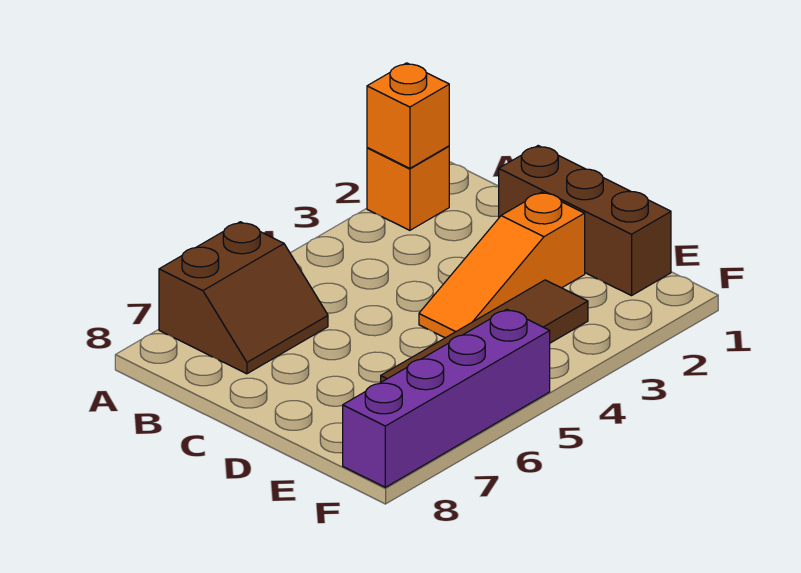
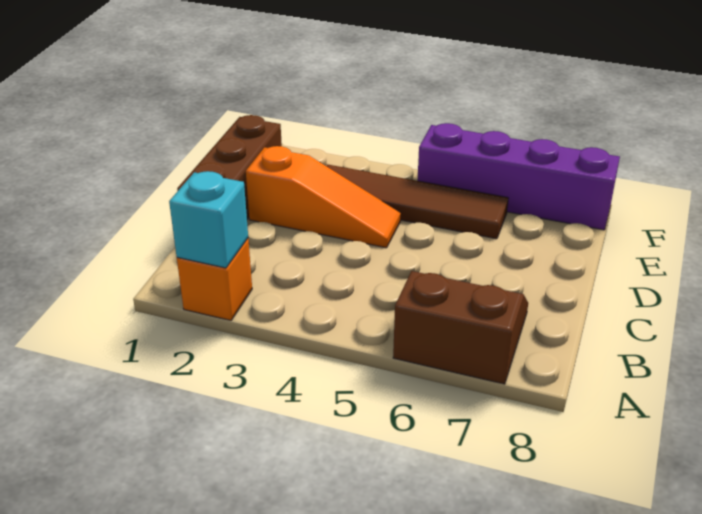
orange brick A2 level 2 -> cyan brick A2 level 2

